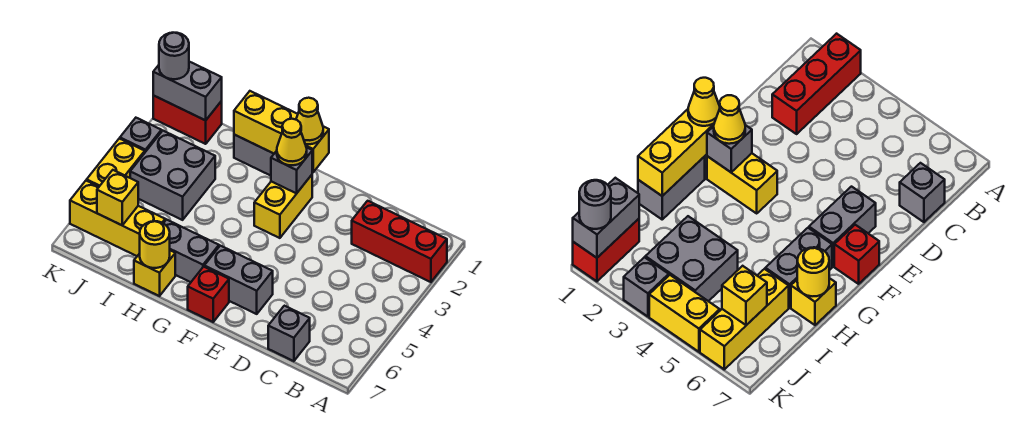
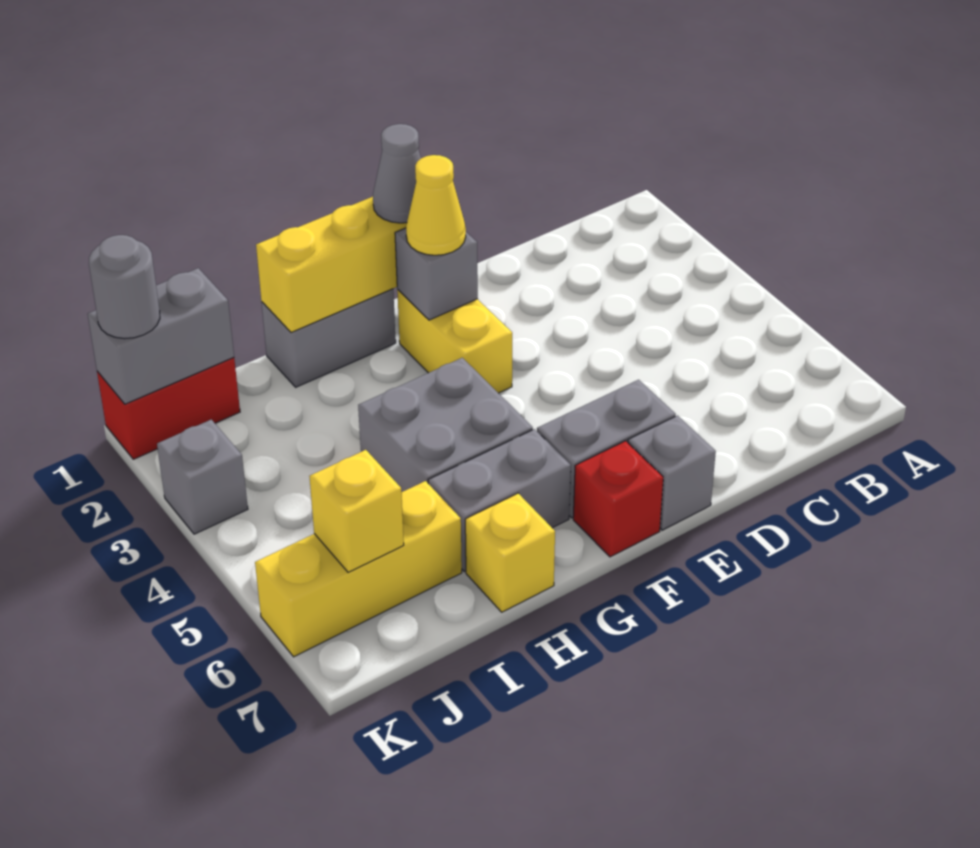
red brick A2:C2 level 1 -> none
grey brick C7 level 1 -> grey brick E7 level 1
yellow cone F1 level 3 -> grey cone F1 level 3
yellow round brick H7 level 2 -> none
grey brick I3:J4 level 1 -> grey brick G4:H5 level 1
yellow brick K4:K5 level 1 -> none

